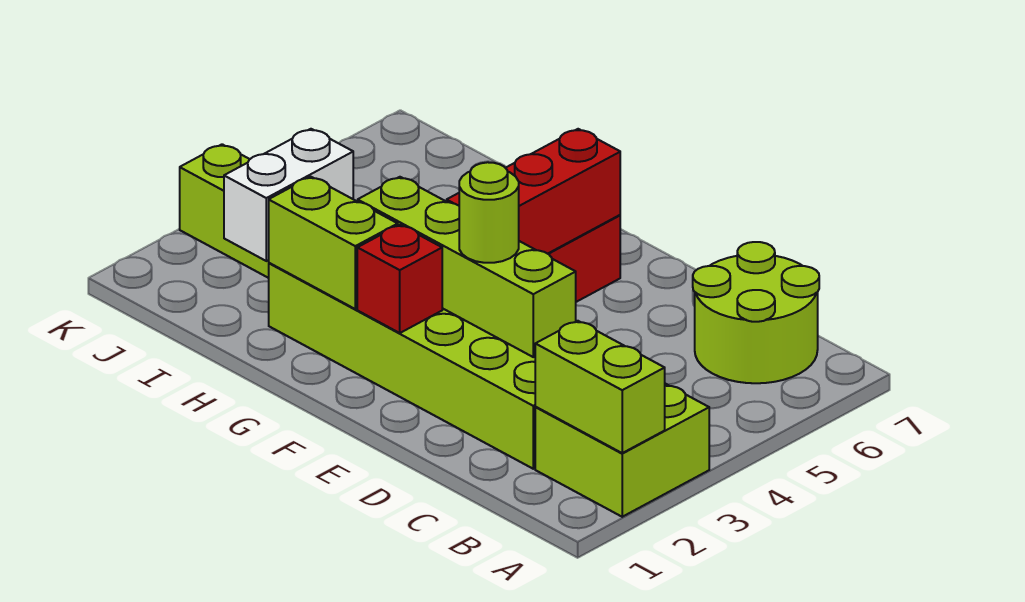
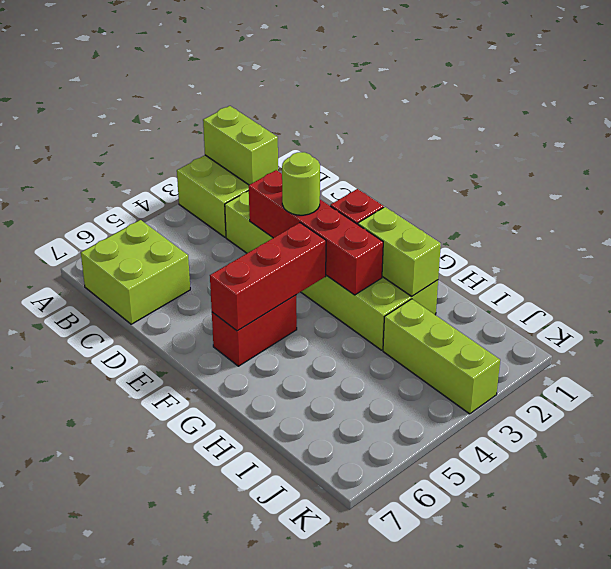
lime round brick B6:C7 level 1 -> lime brick B6:C7 level 1
lime brick D3:G3 level 2 -> red brick D3:G3 level 2
white brick I2:I3 level 2 -> none

